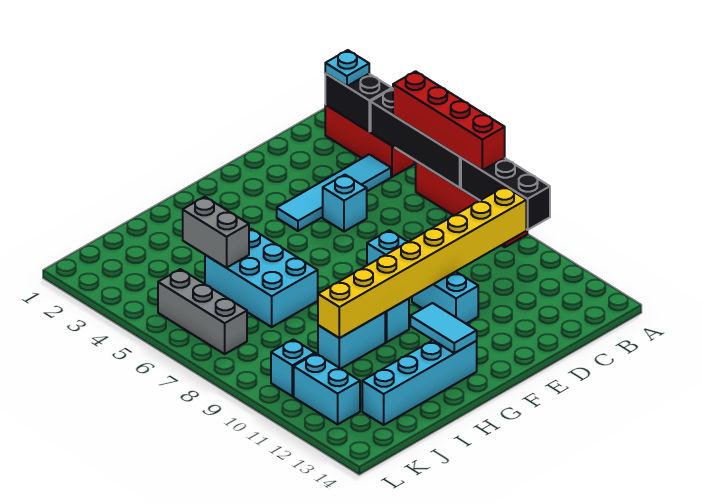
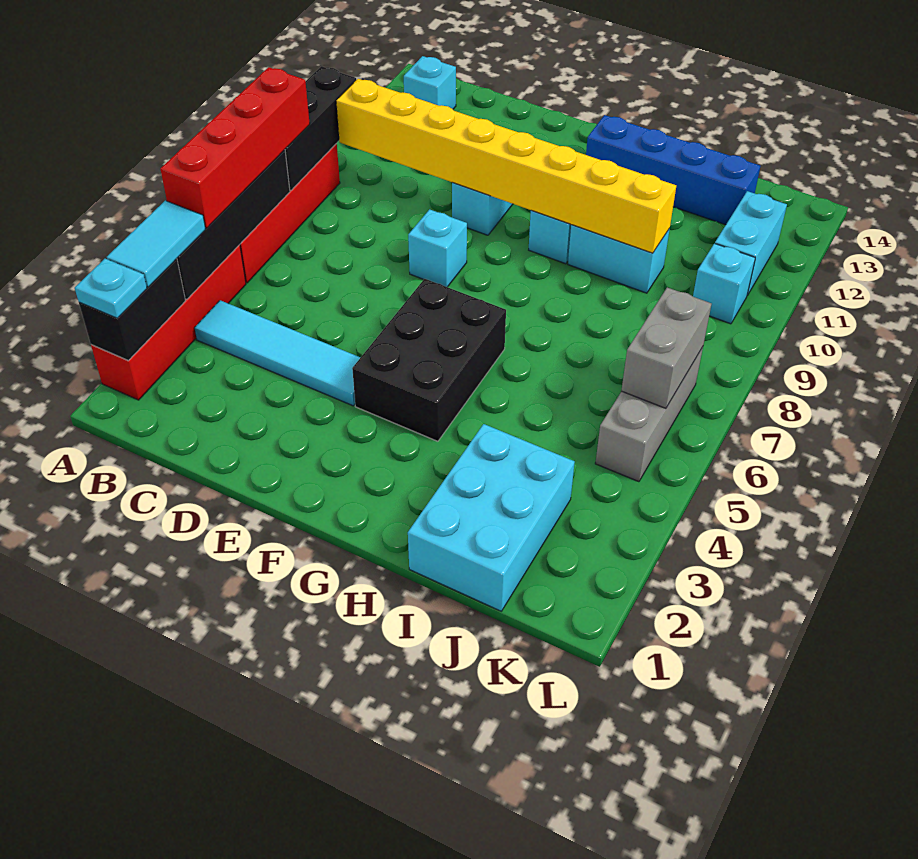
red brick A2:A4 level 1 -> red brick A2:A5 level 1
cyan brick D5 level 1 -> cyan brick B13 level 1
none -> black brick F4:G6 level 1
cyan tile G12:G13 level 2 -> cyan tile A3:A4 level 3
cyan brick G13:J13 level 1 -> blue brick G13:J13 level 1
cyan brick H5:I7 level 1 -> cyan brick I1:J3 level 1
grey brick I4:I5 level 2 -> grey brick K6:K7 level 2

